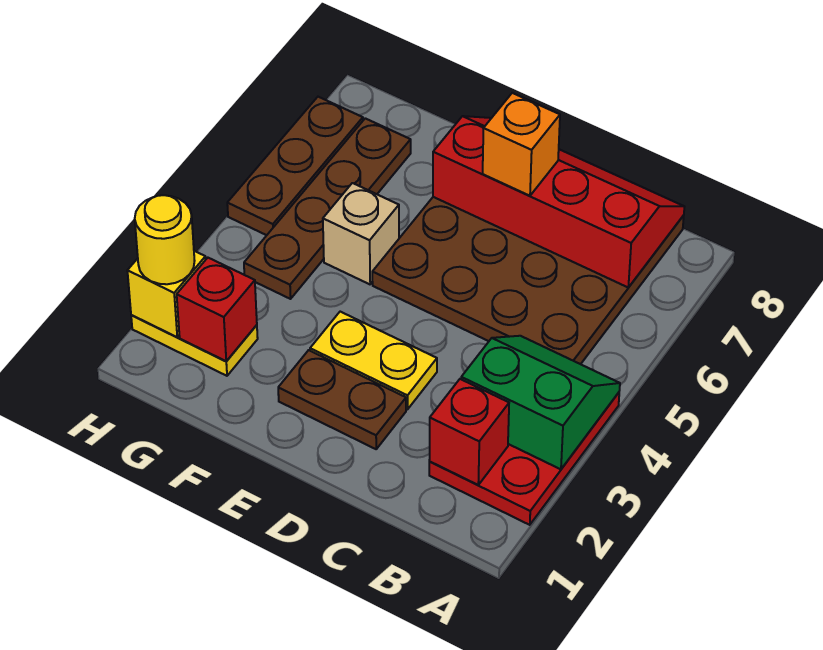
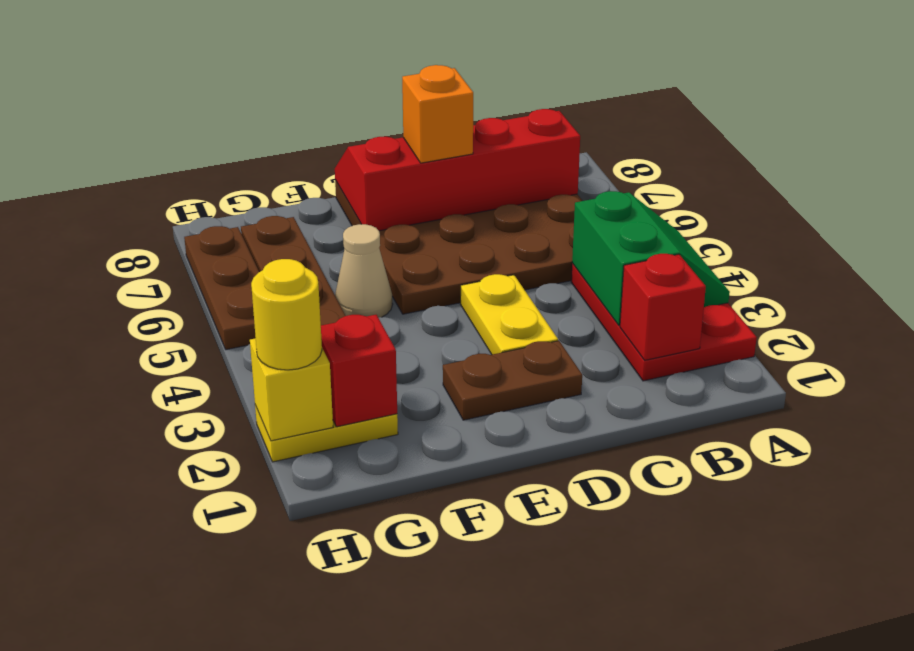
green slope A3:B4 level 2 top 3 -> green slope A3:B4 level 2 top B
yellow plate D3:E3 level 1 -> yellow plate D3:D4 level 1
tan brick F5 level 1 -> tan cone F5 level 1

